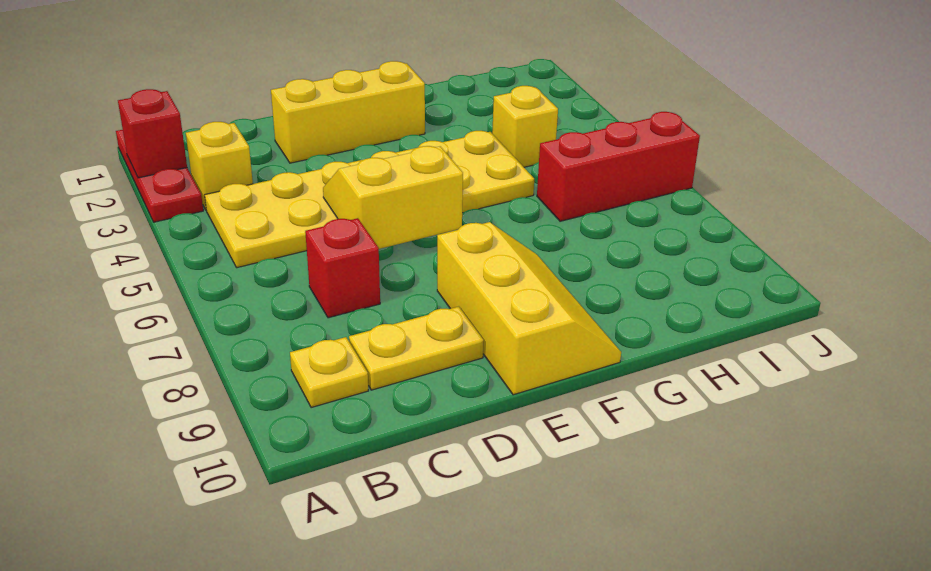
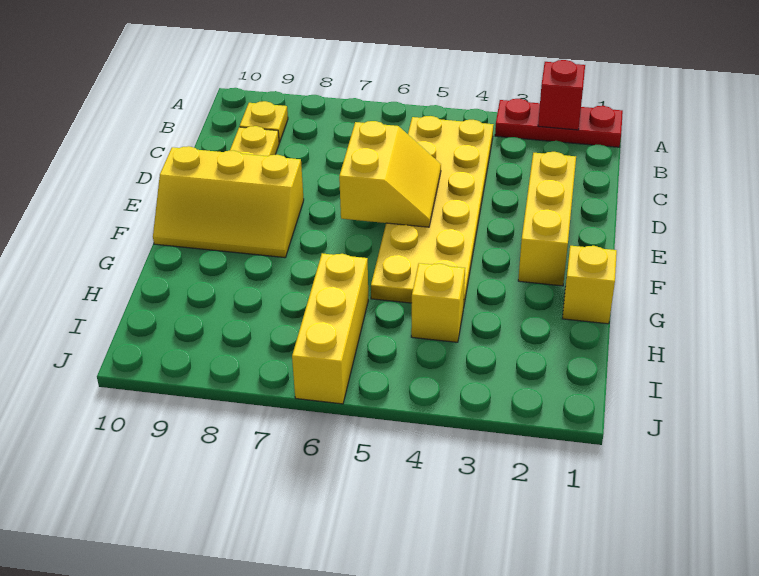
yellow brick B3 level 1 -> yellow brick G1 level 1
red brick C7 level 1 -> none
red brick H6:J6 level 1 -> yellow brick H6:J6 level 1

